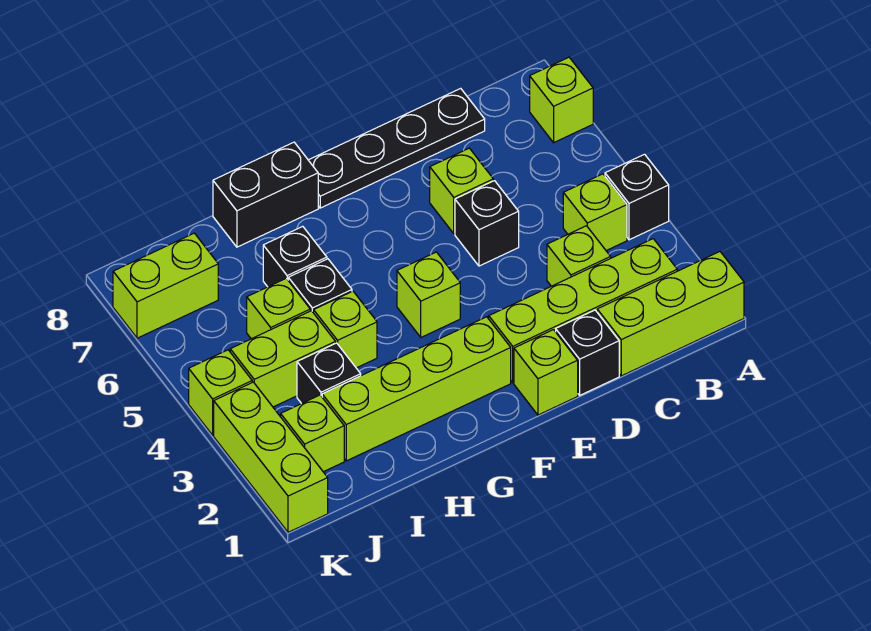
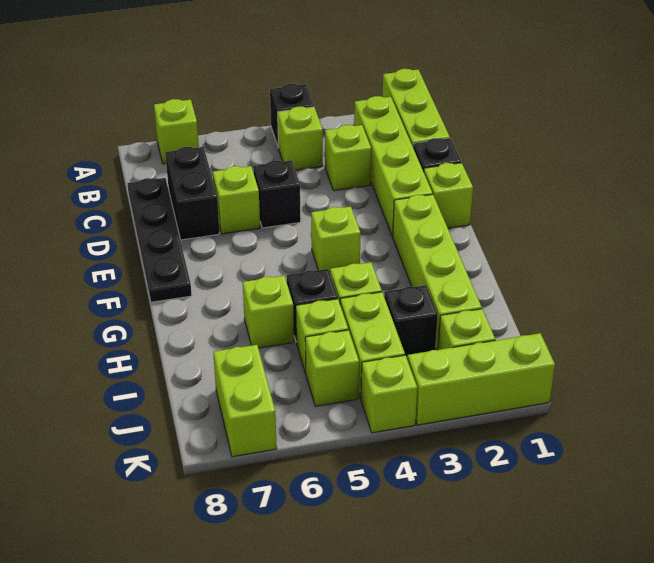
black brick G8:H8 level 1 -> black brick C7:D7 level 1
black brick H6 level 1 -> lime brick H6 level 1
none -> lime brick J5 level 1

